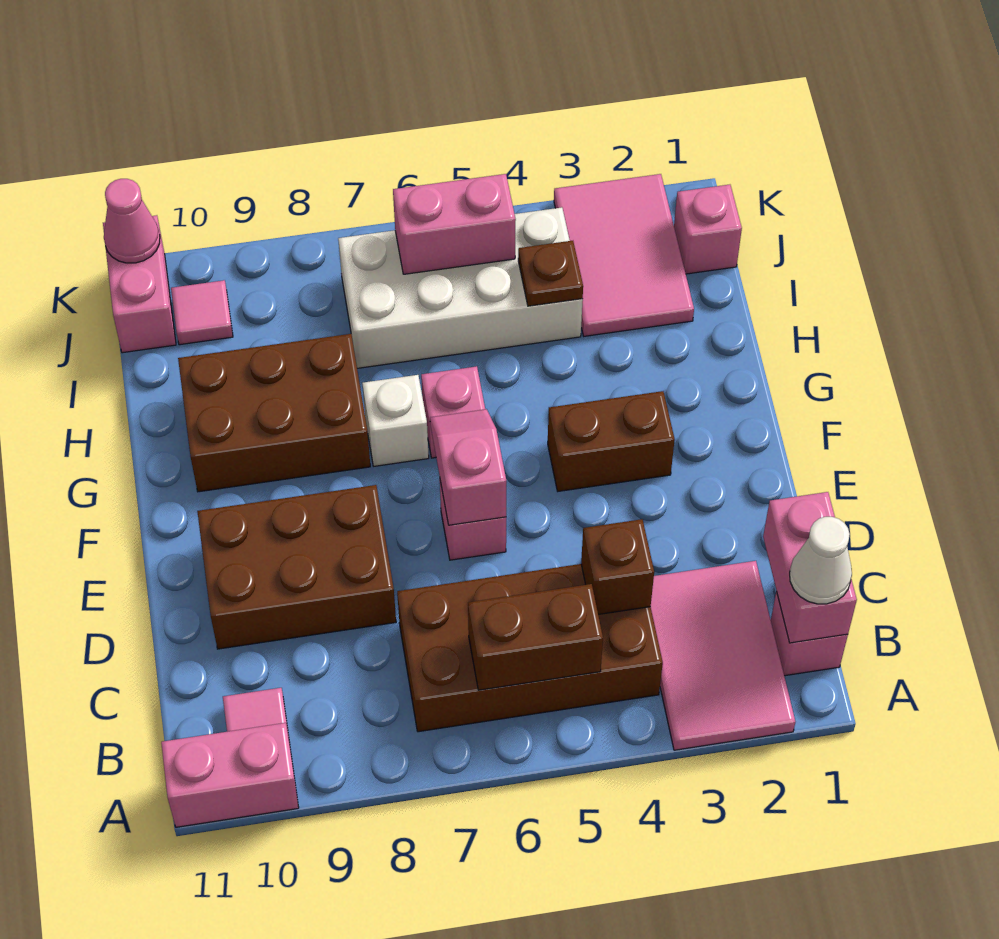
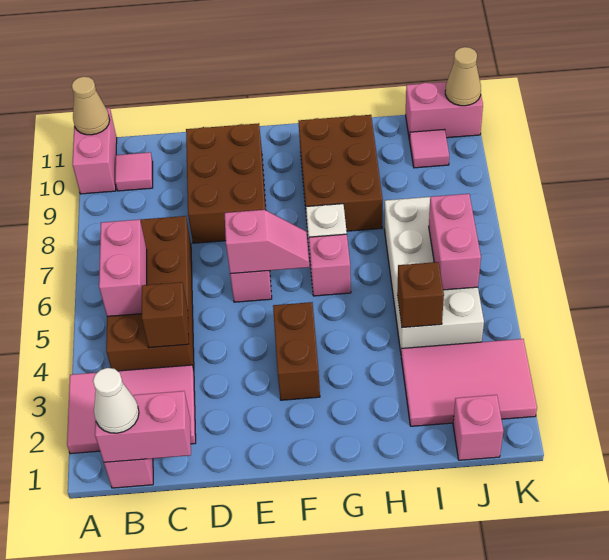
none -> tan cone A11 level 2
brown brick B5:B6 level 2 -> pink brick B5:B6 level 2
brown plate I4 level 2 -> brown brick I4 level 2
pink cone K11 level 2 -> tan cone K11 level 2

